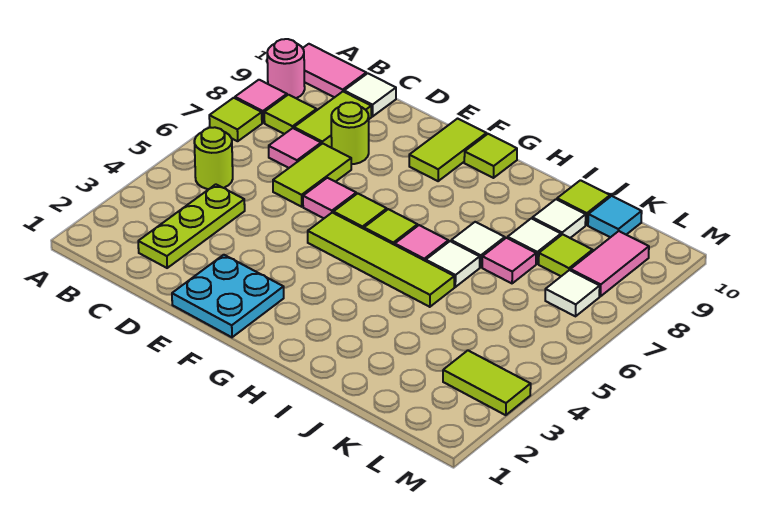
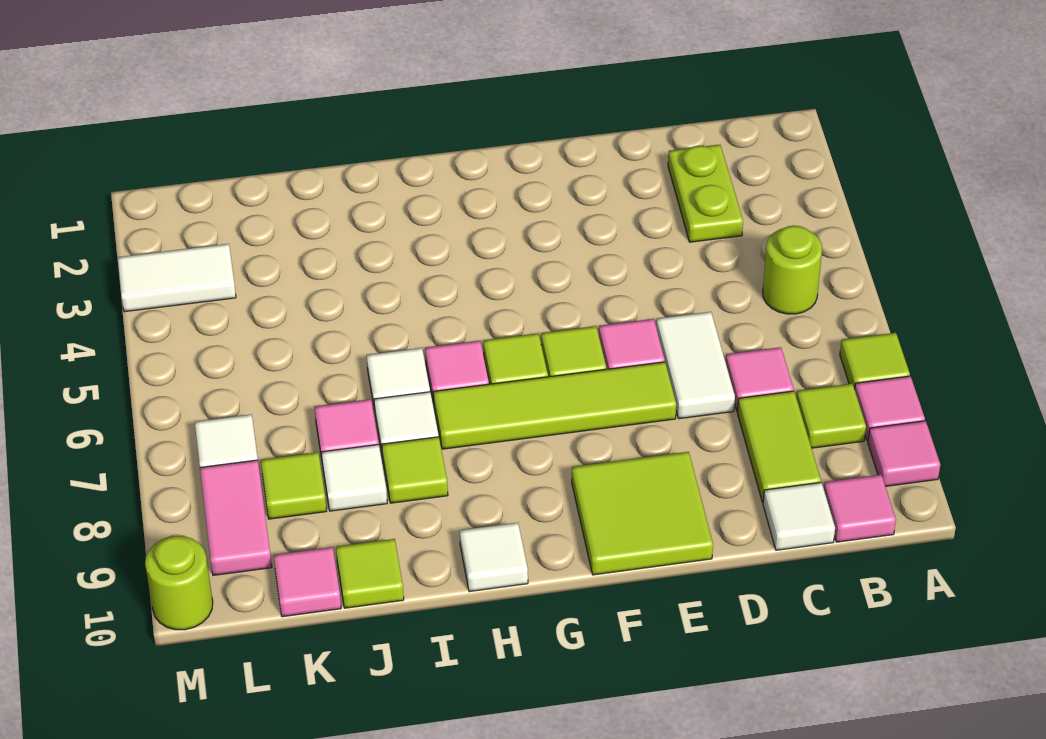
pink round brick A9 level 1 -> pink tile A9 level 1
pink tile A10:B10 level 1 -> pink tile B10 level 1
lime plate C2:C4 level 1 -> lime plate C2:C3 level 1
lime tile D6:D7 level 1 -> white tile D6:D7 level 1
lime round brick D8 level 1 -> lime round brick M10 level 1
cyan plate E1:F2 level 1 -> none
lime tile F5:I5 level 1 -> lime tile E7:H7 level 1
lime tile F9:F10 level 1 -> lime tile E9:F10 level 1
lime tile G10 level 1 -> lime tile I8 level 1
white tile J9 level 1 -> white tile H10 level 1
cyan tile K10 level 1 -> pink tile K10 level 1
lime tile L3:M3 level 1 -> white tile L3:M3 level 1

